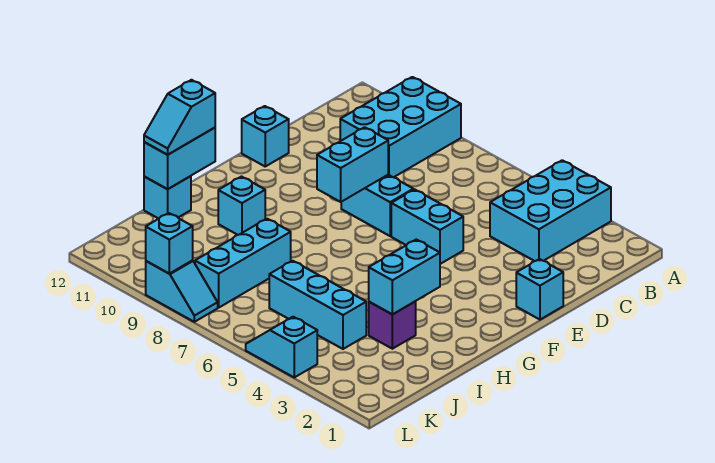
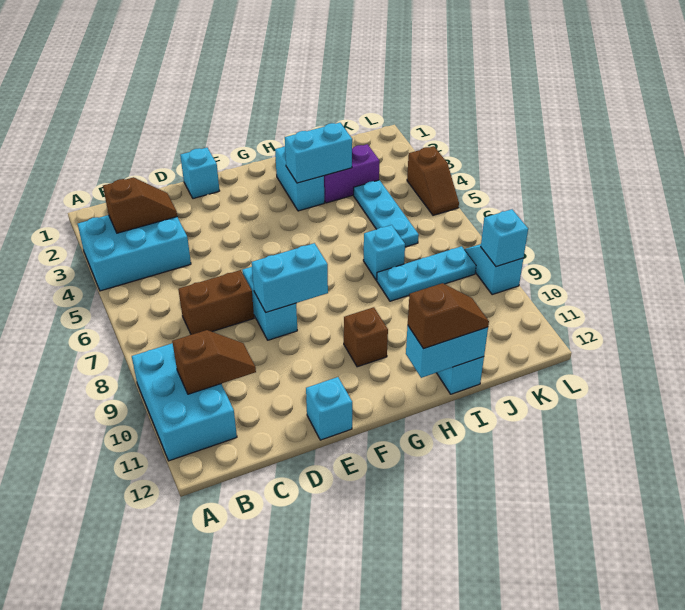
cyan brick A9:C10 level 1 -> cyan brick A9:B11 level 1
none -> brown slope B3:C3 level 2 top B
none -> brown slope B10:C10 level 2 top B
none -> brown brick C7:D7 level 1
cyan brick E5:E6 level 1 -> cyan brick H2:H3 level 1
none -> brown brick G10 level 1
cyan brick H10 level 1 -> cyan brick I7 level 1
cyan slope H12:I12 level 3 top H -> brown slope H12:I12 level 3 top H
purple brick I3 level 1 -> purple brick I3:J3 level 1
cyan brick I8:K8 level 1 -> cyan plate I8:K8 level 1
cyan brick J4:J6 level 1 -> cyan plate J4:J6 level 1
cyan slope L4:L5 level 1 top 4 -> brown slope L4:L5 level 1 top 4

